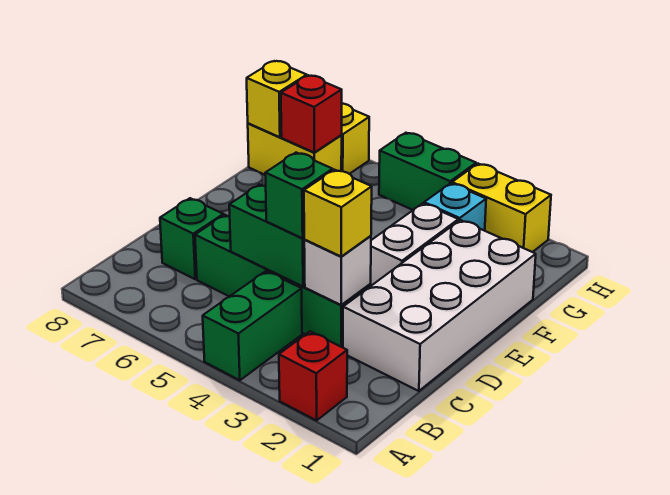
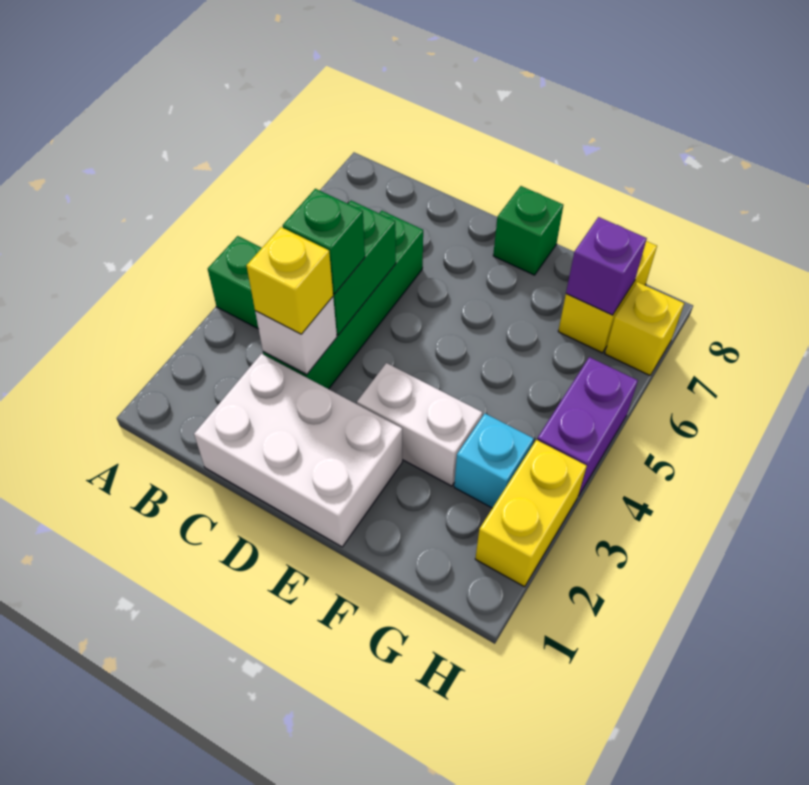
red brick A2 level 1 -> none
white brick C1:F2 level 1 -> white brick C1:E2 level 1
green brick C7 level 1 -> green brick E8 level 1
red brick G7 level 2 -> purple brick G7 level 2
yellow brick G8 level 2 -> none
green brick H4:H5 level 1 -> purple brick H4:H5 level 1

